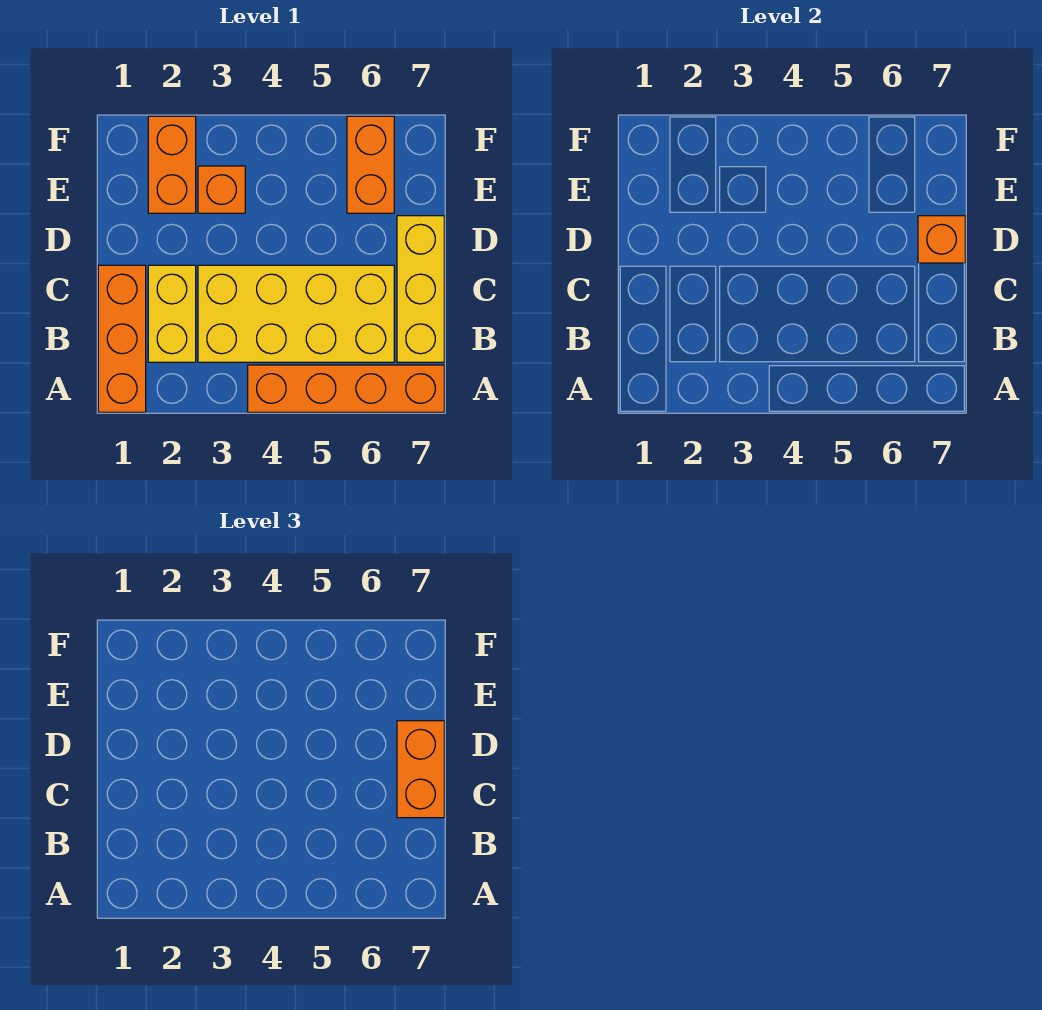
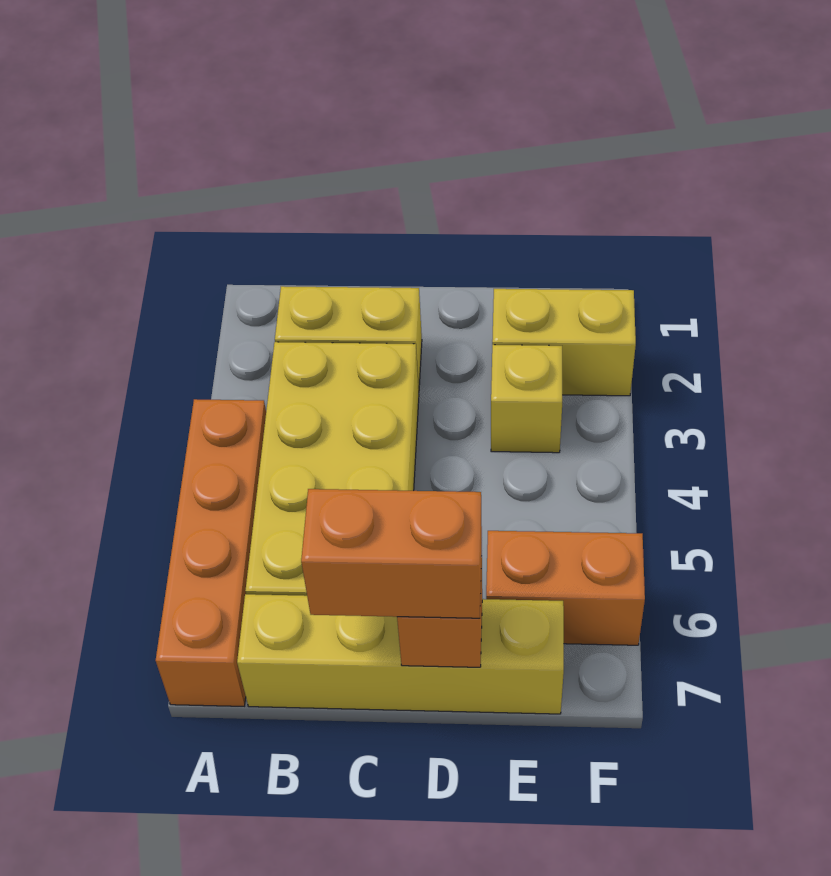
orange brick A1:C1 level 1 -> none
yellow brick B7:D7 level 1 -> yellow brick B7:E7 level 1
orange brick E2:F2 level 1 -> yellow brick E2:F2 level 1
orange brick E3 level 1 -> yellow brick E3 level 1

